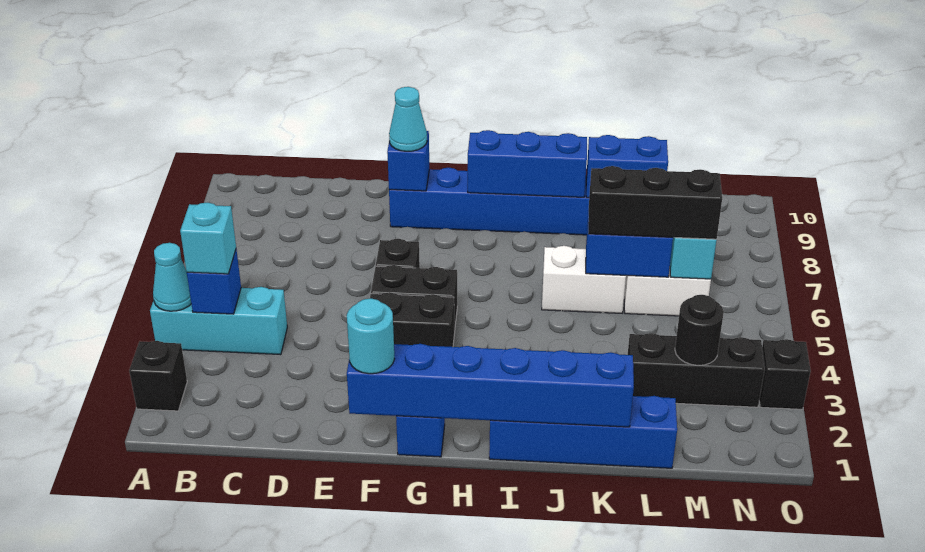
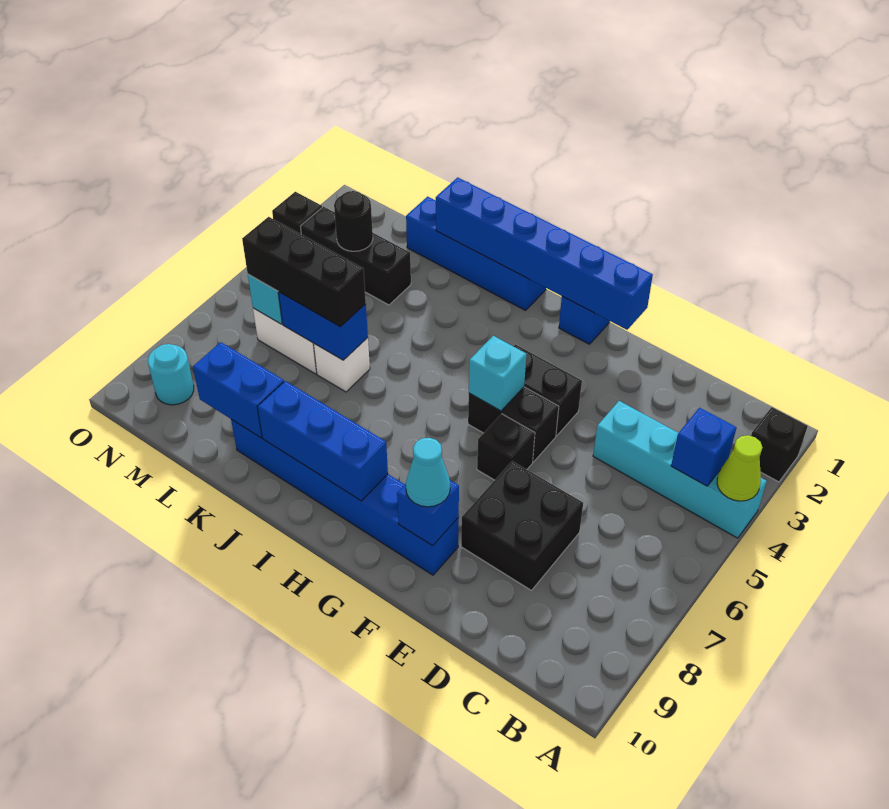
cyan brick A4:C4 level 1 -> cyan brick A4:D4 level 1
cyan cone A4 level 2 -> lime cone A4 level 2
cyan brick B4 level 3 -> cyan brick G5 level 2
none -> black brick D7:E8 level 1
cyan round brick F1 level 3 -> cyan round brick N9 level 1
white brick J6:K6 level 1 -> white brick K6 level 1

